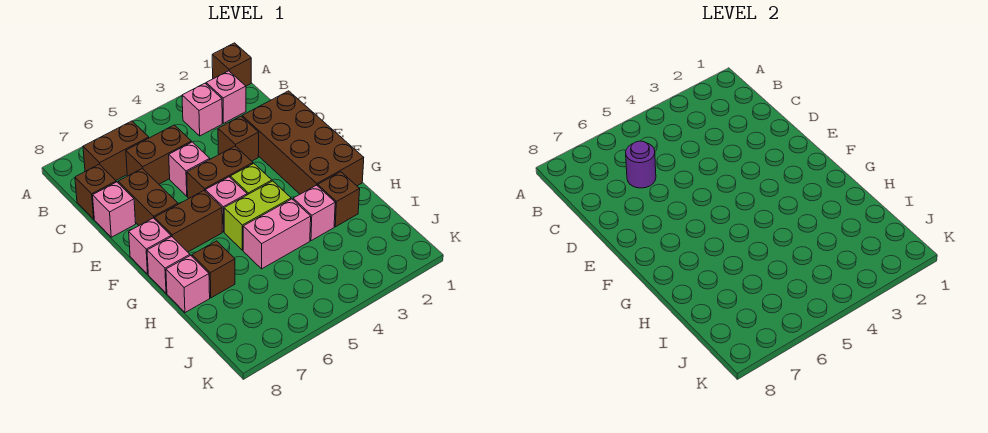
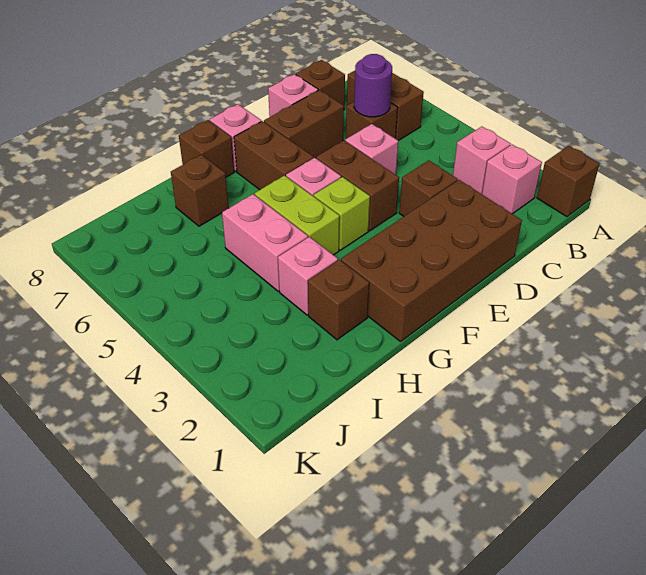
brown brick C5:C6 level 1 -> brown brick C6 level 1
pink brick G8 level 1 -> brown brick G8 level 1
pink brick H8 level 1 -> none

